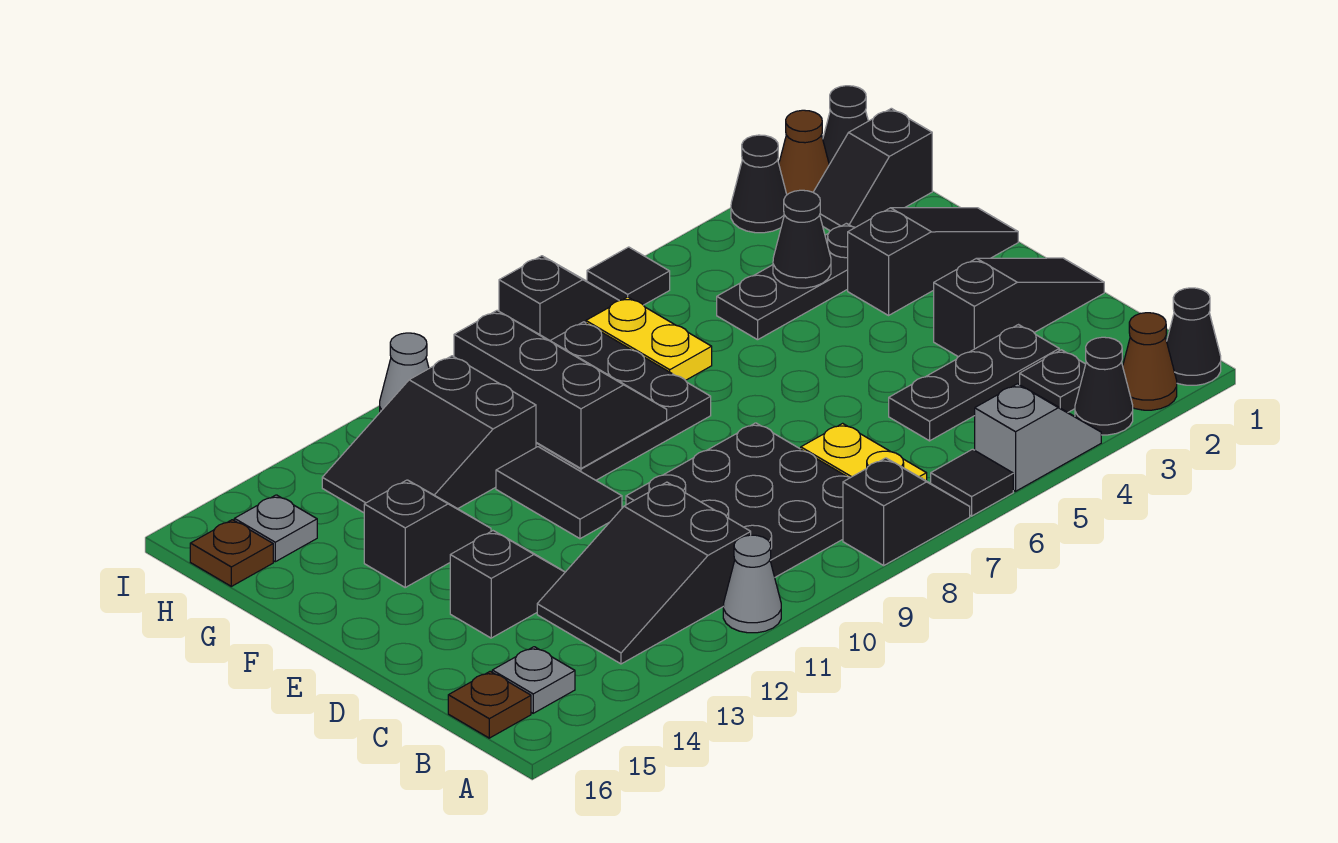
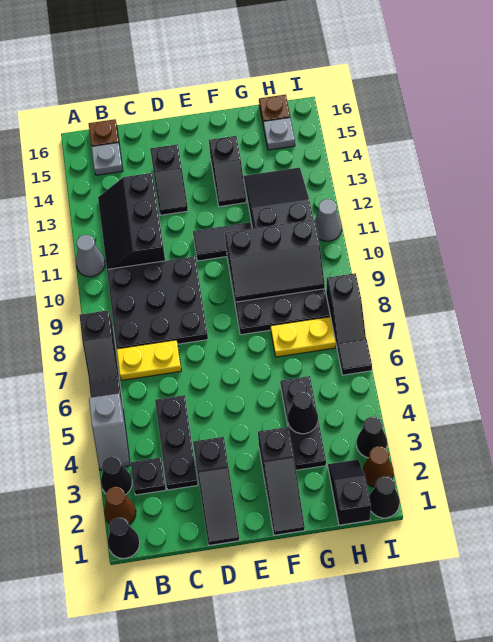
black slope B11:C13 level 1 top 11 -> black slope B11:C13 level 1 top C

